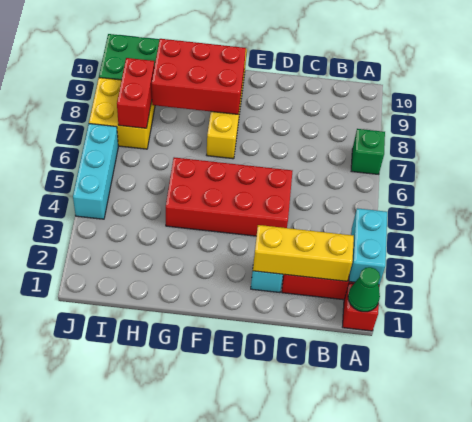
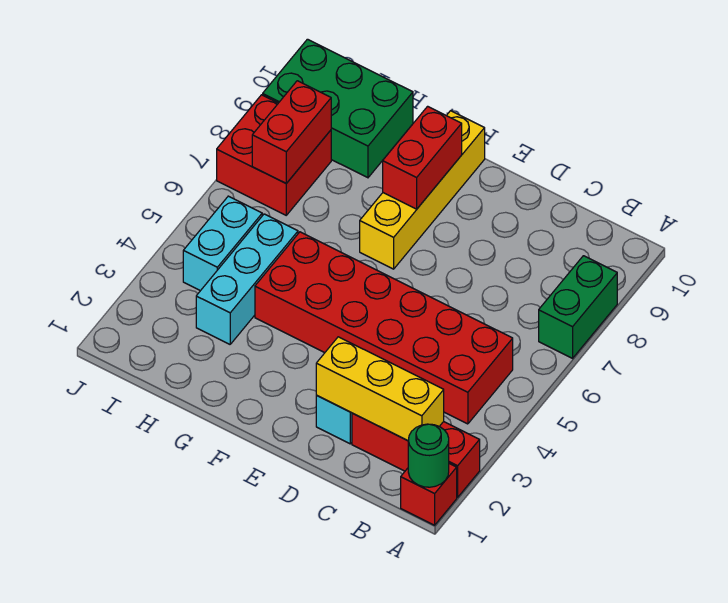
green cone A1 level 2 -> green round brick A1 level 2
cyan brick A2:A3 level 2 -> cyan brick I4:I5 level 1
green brick A7 level 1 -> green brick A7:A8 level 1
red brick D4:G5 level 1 -> red brick B4:G5 level 1
red brick F8:H9 level 2 -> red brick F8:F9 level 2
yellow brick I7:J8 level 1 -> red brick I7:J8 level 1
cyan brick J4:J6 level 1 -> cyan brick H3:H5 level 1

